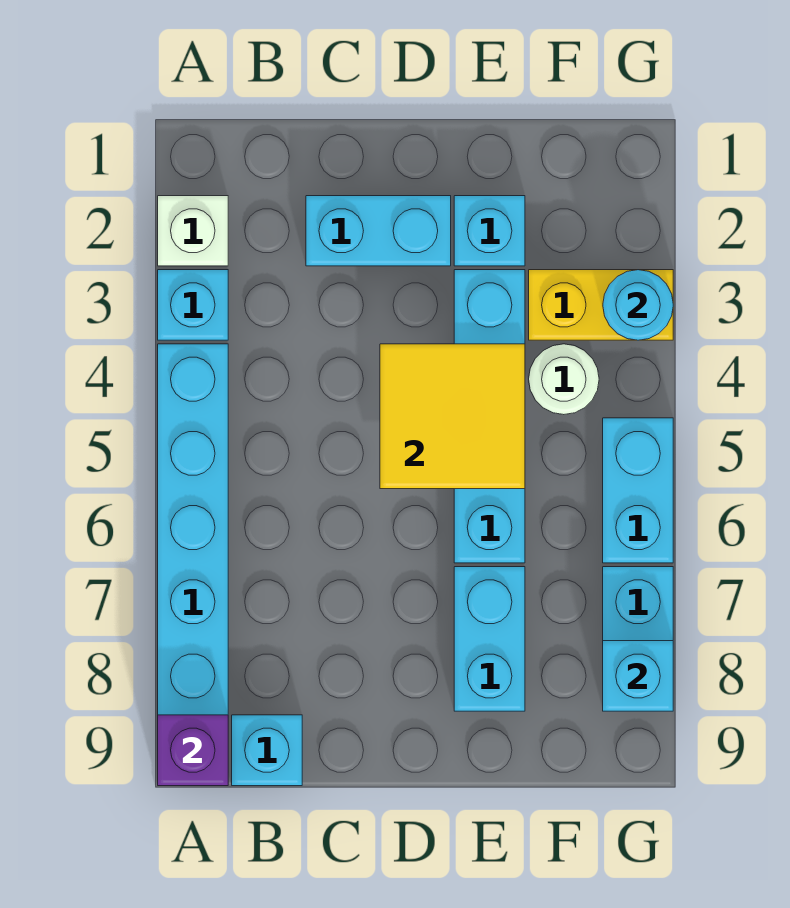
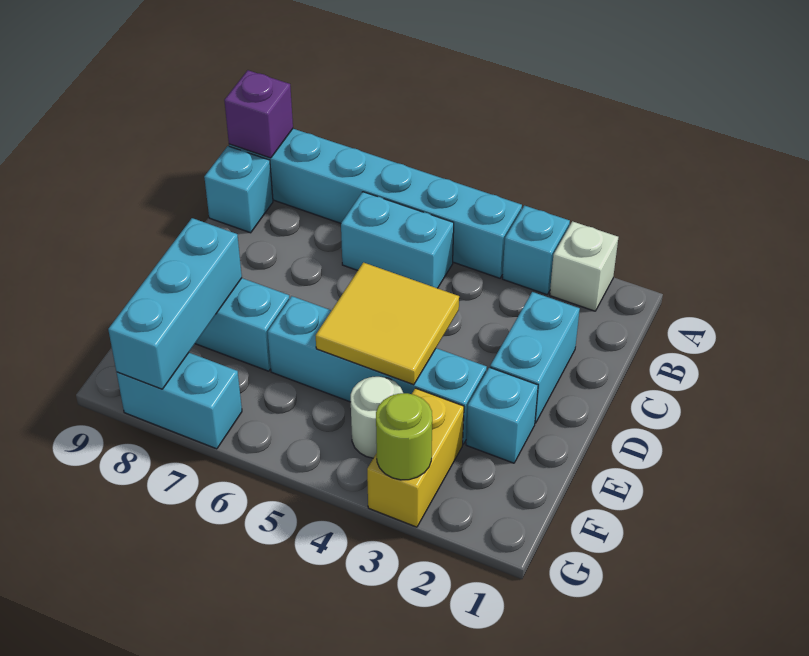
cyan round brick G3 level 2 -> lime round brick G3 level 2
cyan brick G5:G6 level 1 -> cyan brick B5:B6 level 1
cyan brick G8 level 2 -> cyan brick E8:G8 level 2

